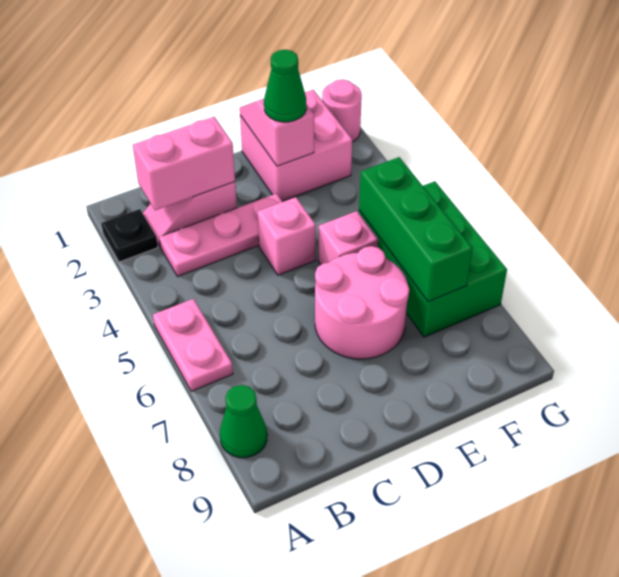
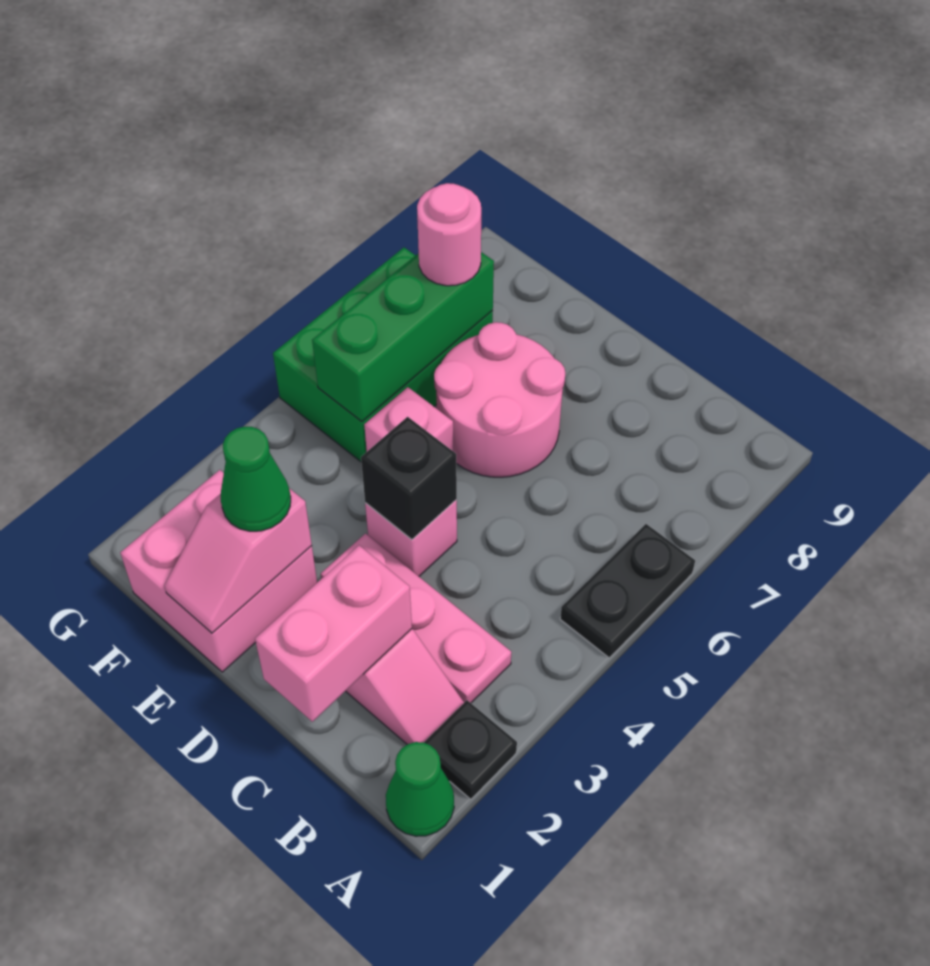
pink plate A5:A6 level 1 -> black plate A5:A6 level 1
green cone A8 level 1 -> green cone A1 level 1
pink brick B2:C2 level 2 -> pink brick C1:C2 level 2
none -> black brick D4 level 2
pink round brick G1 level 1 -> pink round brick F7 level 3

